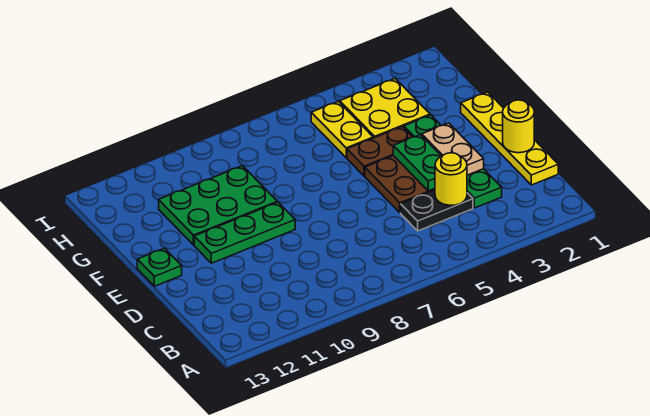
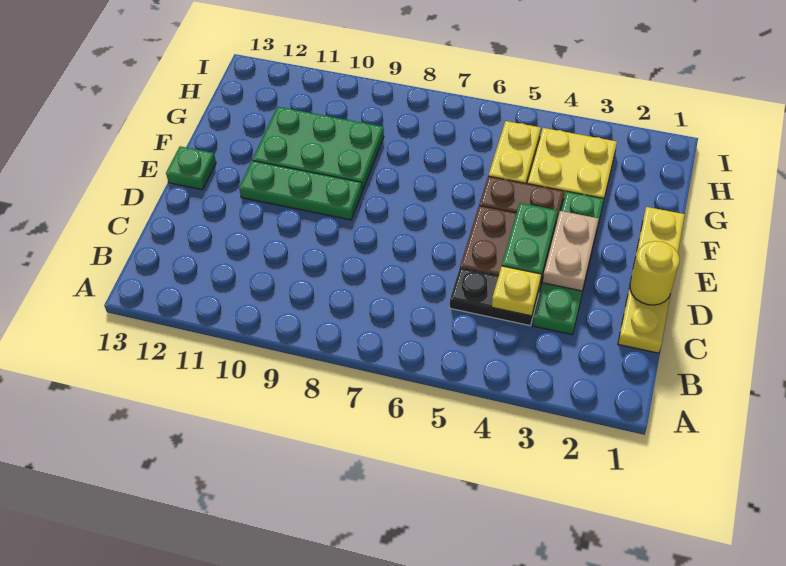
yellow round brick C4 level 2 -> yellow plate C4 level 2

